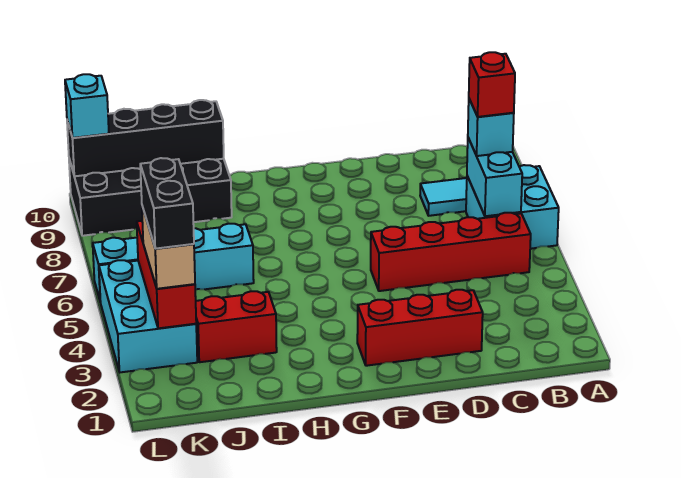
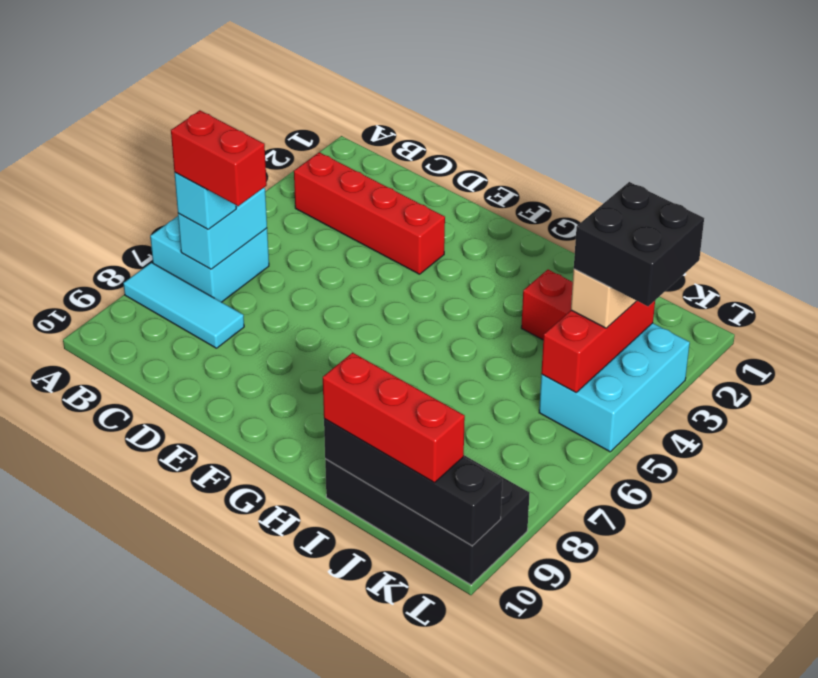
red brick B5:E5 level 1 -> red brick B3:E3 level 1
red brick B7 level 4 -> red brick B7:C7 level 4
red brick D2:F2 level 1 -> red brick I10:K10 level 3
cyan brick I6:L6 level 1 -> none
black brick K3:K4 level 4 -> black brick K3:L4 level 4
cyan brick L10 level 3 -> none

